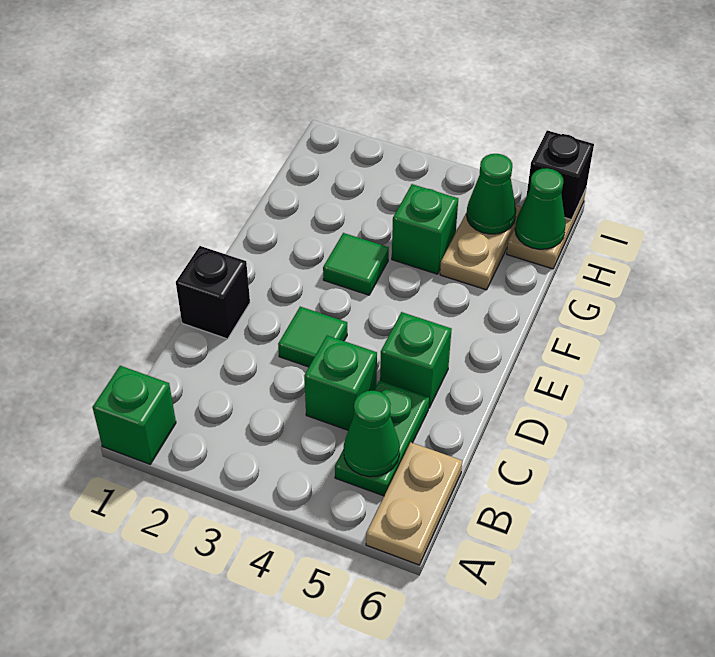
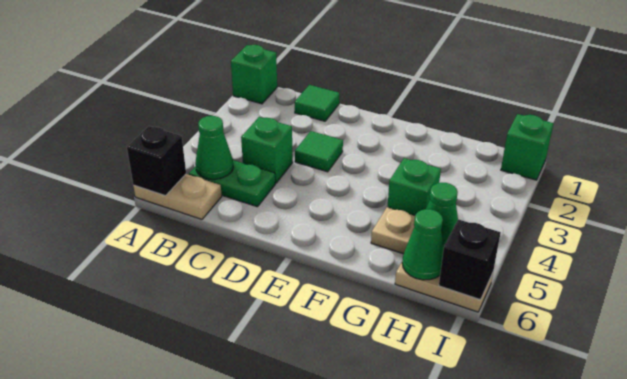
black brick D1 level 1 -> black brick A6 level 2
green brick D5 level 1 -> green brick I1 level 1
green tile F3 level 1 -> green tile C1 level 1

